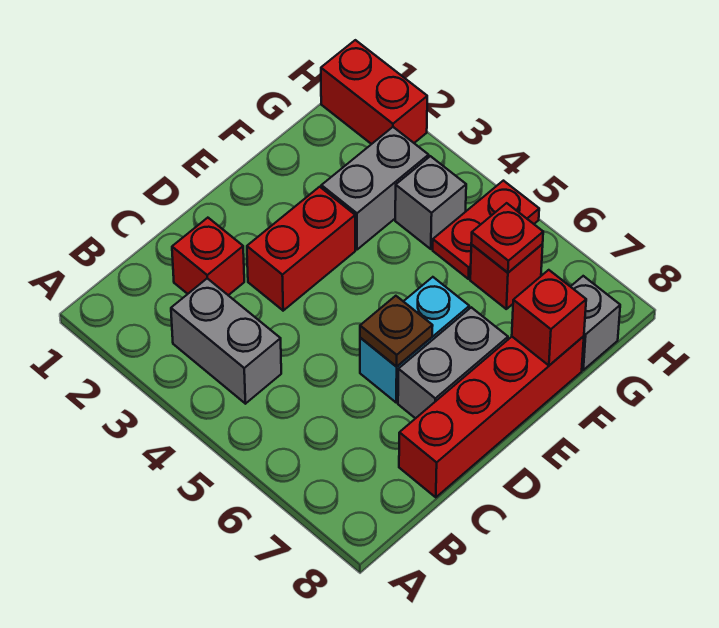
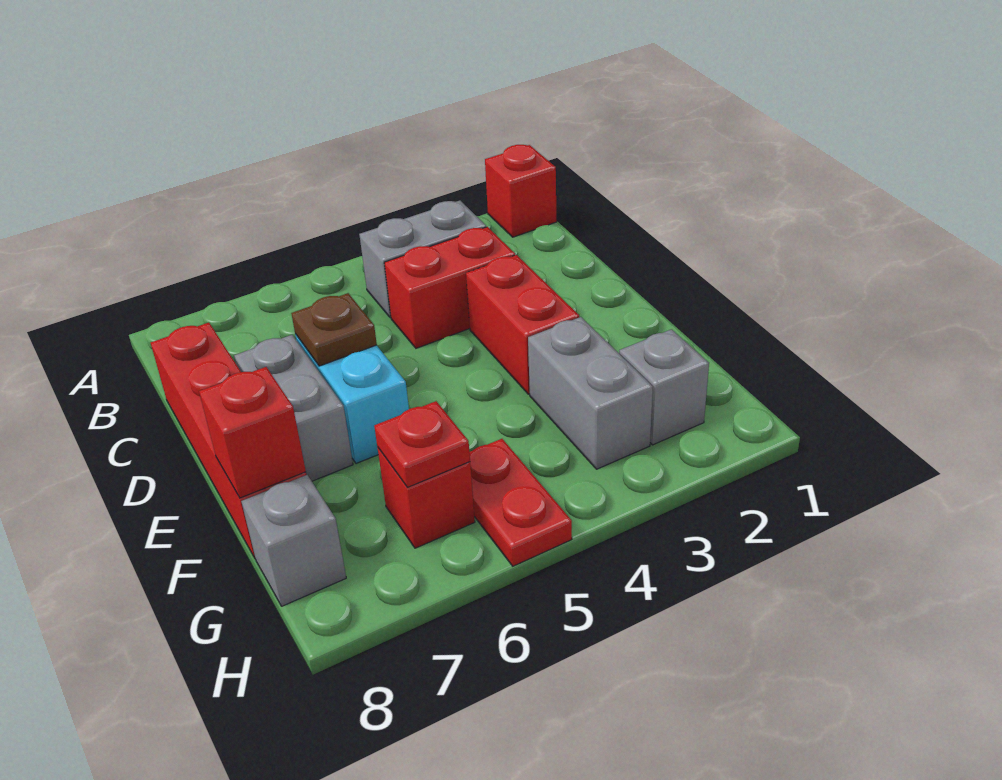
red brick C2 level 1 -> red brick A1 level 1
grey brick G4 level 1 -> grey brick G2 level 1
red brick H1:H2 level 1 -> red brick C3:C4 level 1

